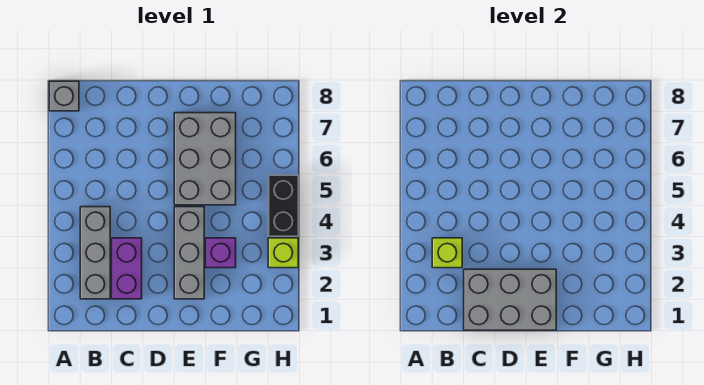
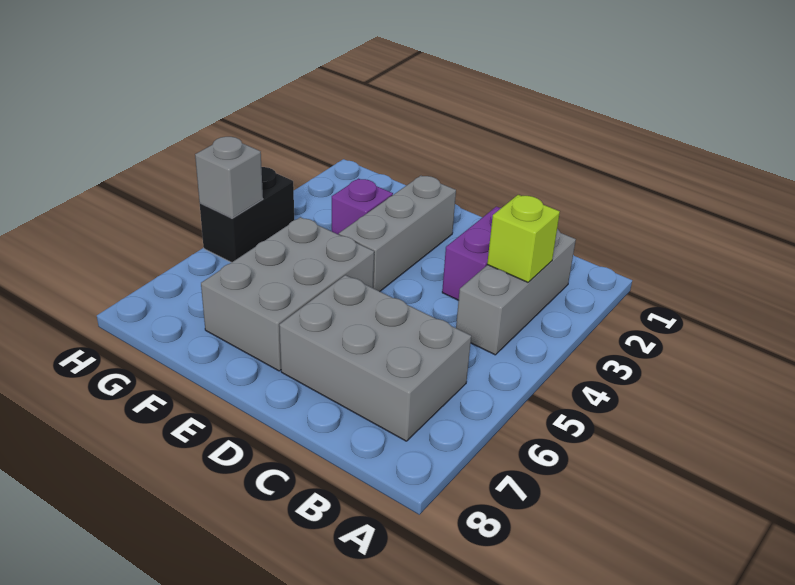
grey brick A8 level 1 -> grey brick H5 level 2
grey brick C1:E2 level 2 -> grey brick B6:D7 level 1
lime brick H3 level 1 -> none

